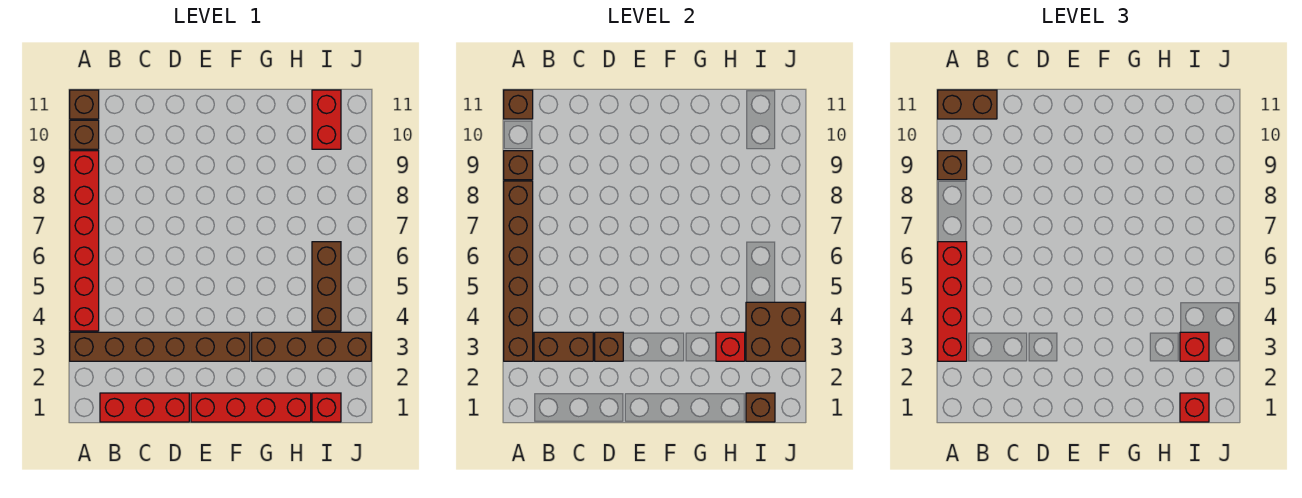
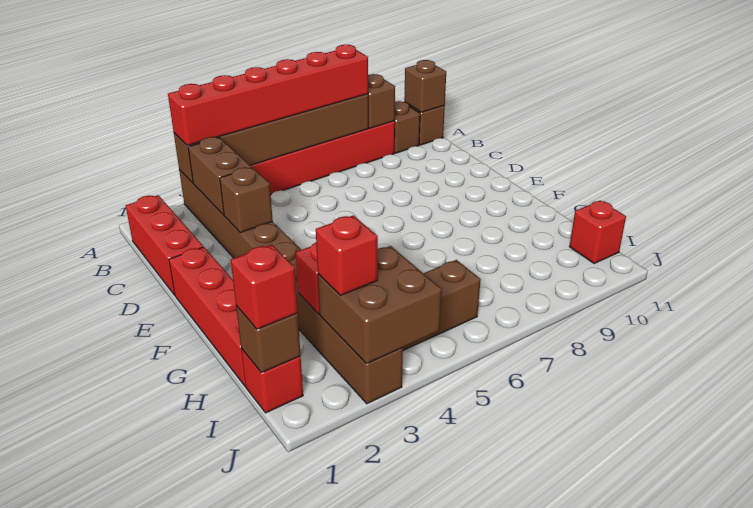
red brick A3:A6 level 3 -> red brick A3:A8 level 3
brown brick A9 level 3 -> none
brown brick A11:B11 level 3 -> none
red brick I10:I11 level 1 -> red brick I11 level 1

